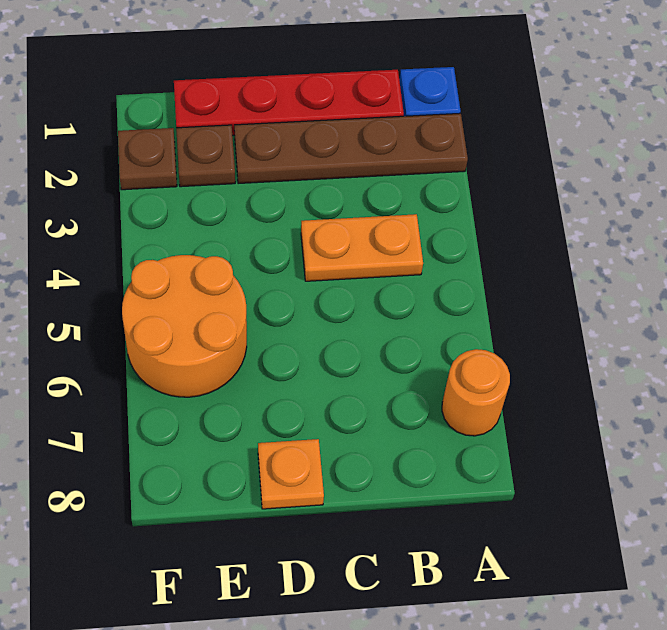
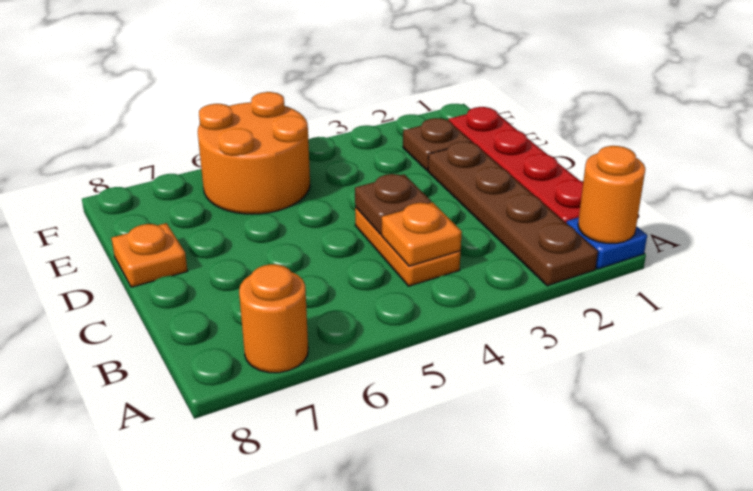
none -> orange round brick A1 level 2
none -> orange plate B4 level 2
brown plate F2 level 1 -> brown plate C4 level 2

